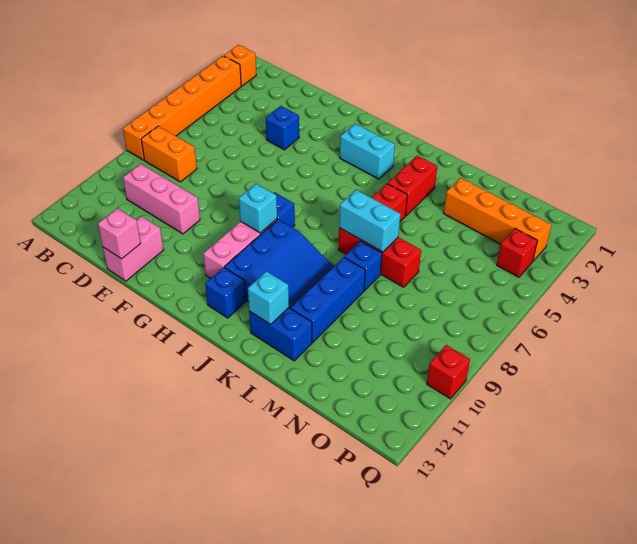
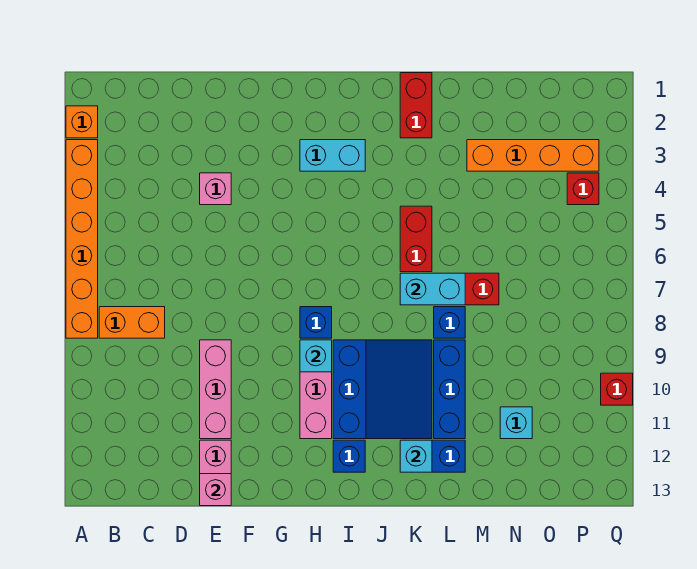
pink brick C10:E10 level 1 -> pink brick E9:E11 level 1
blue brick E4 level 1 -> pink brick E4 level 1
red brick K3:K4 level 1 -> red brick K1:K2 level 1
none -> cyan brick N11 level 1

